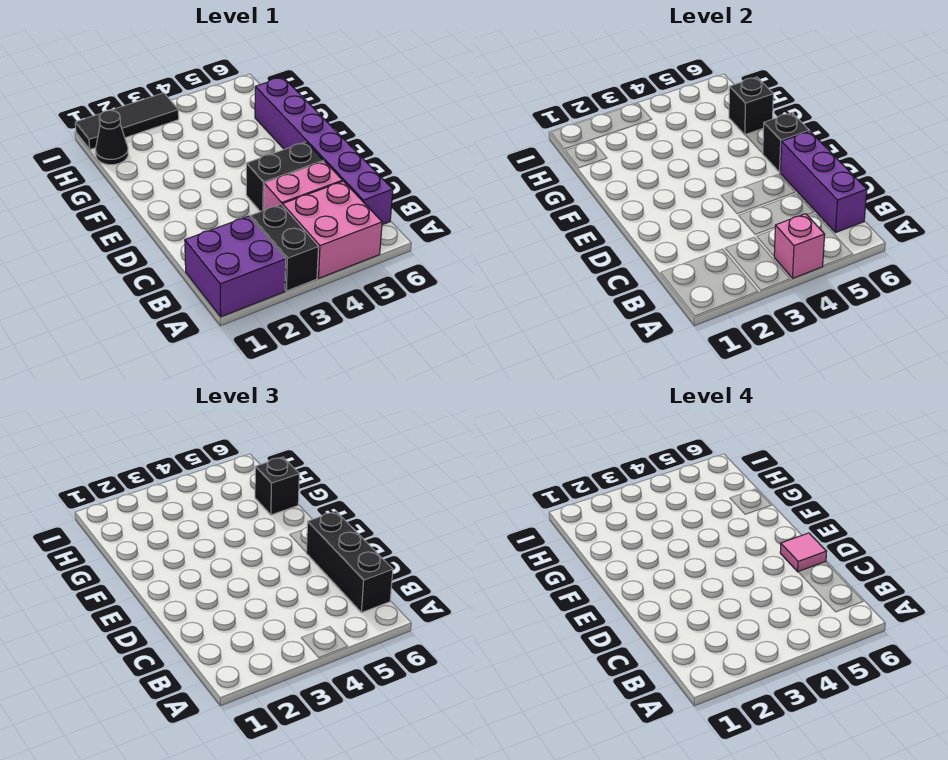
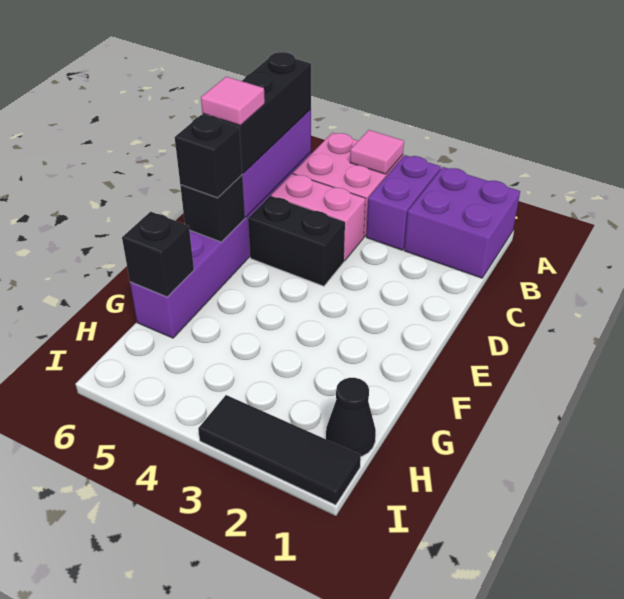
black brick A3:B3 level 1 -> purple brick A3:B3 level 1
pink brick A4 level 2 -> pink tile A4 level 2
black brick G6 level 3 -> black brick E6 level 3

